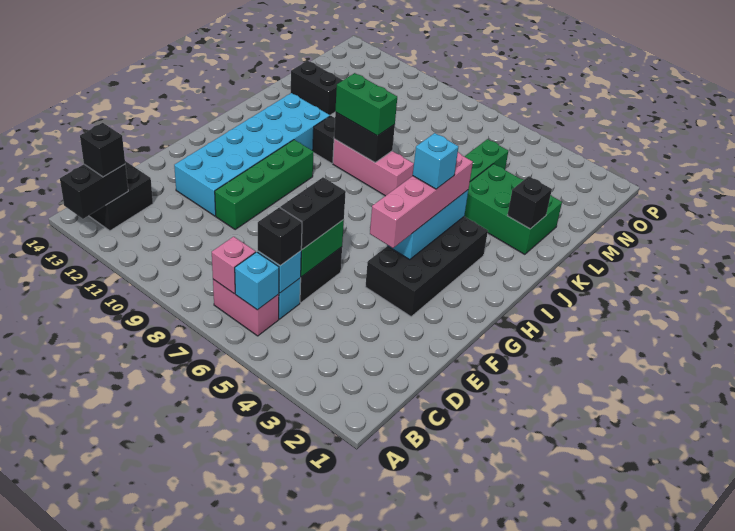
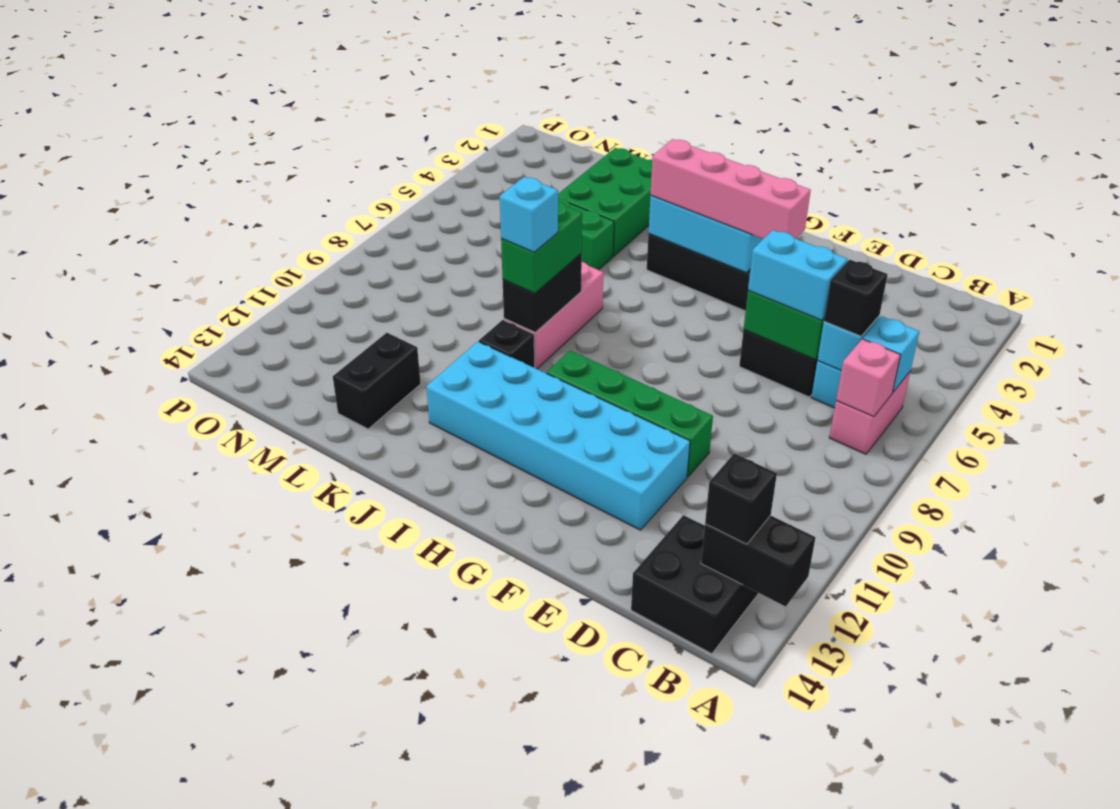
black brick D6:E6 level 3 -> cyan brick D6:E6 level 3
cyan brick H4 level 4 -> cyan brick J9 level 4
black brick K2 level 2 -> none

